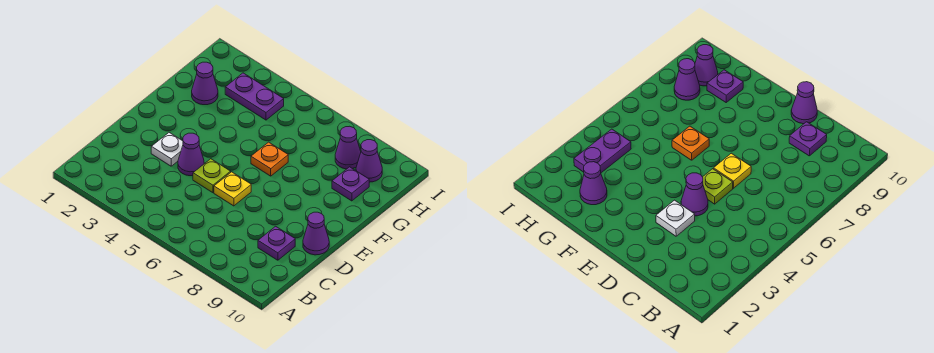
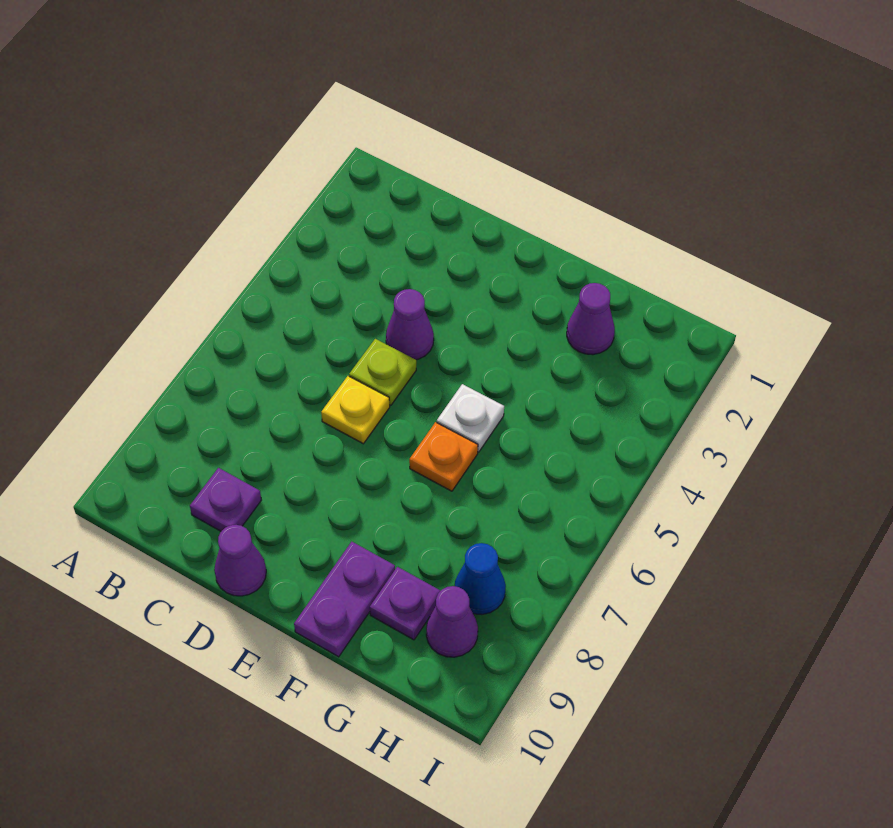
white plate D3 level 1 -> white plate F5 level 1
purple plate H3:H4 level 1 -> purple plate F9:F10 level 1
purple cone H8 level 1 -> blue cone H8 level 1

